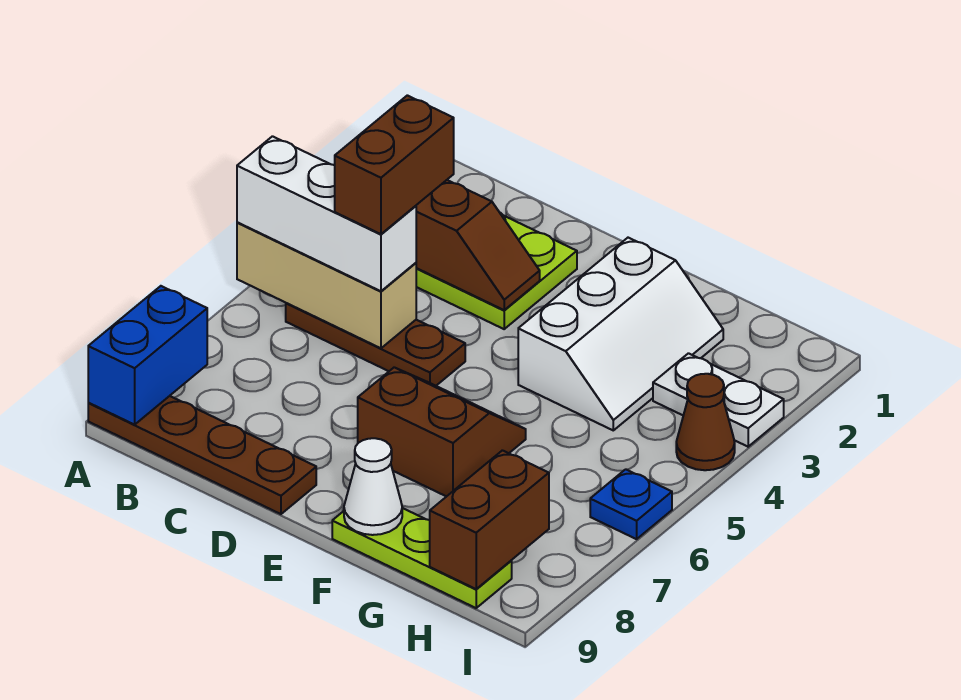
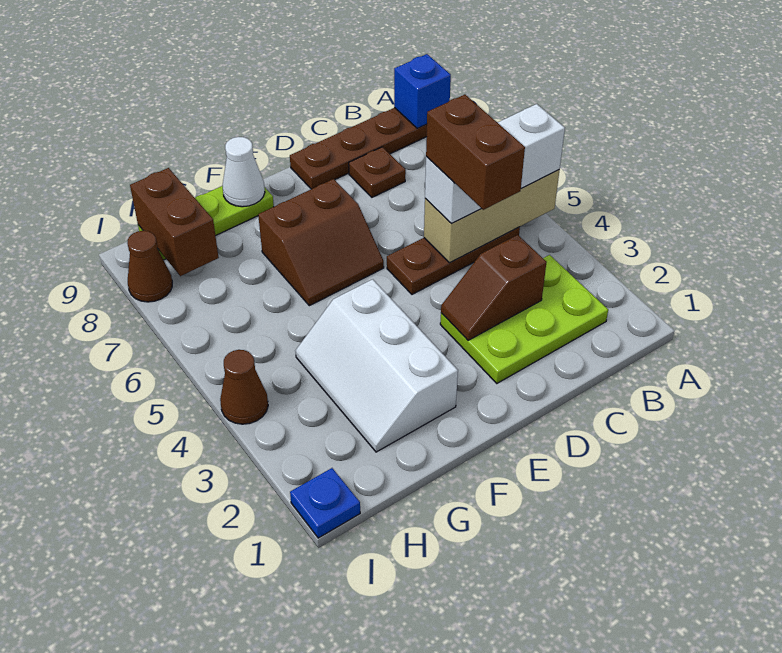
blue brick A8:A9 level 2 -> blue brick A9 level 2
none -> brown plate C8 level 1
white plate H3:I3 level 1 -> none
blue plate I6 level 1 -> blue plate I1 level 1
none -> brown cone I8 level 1

